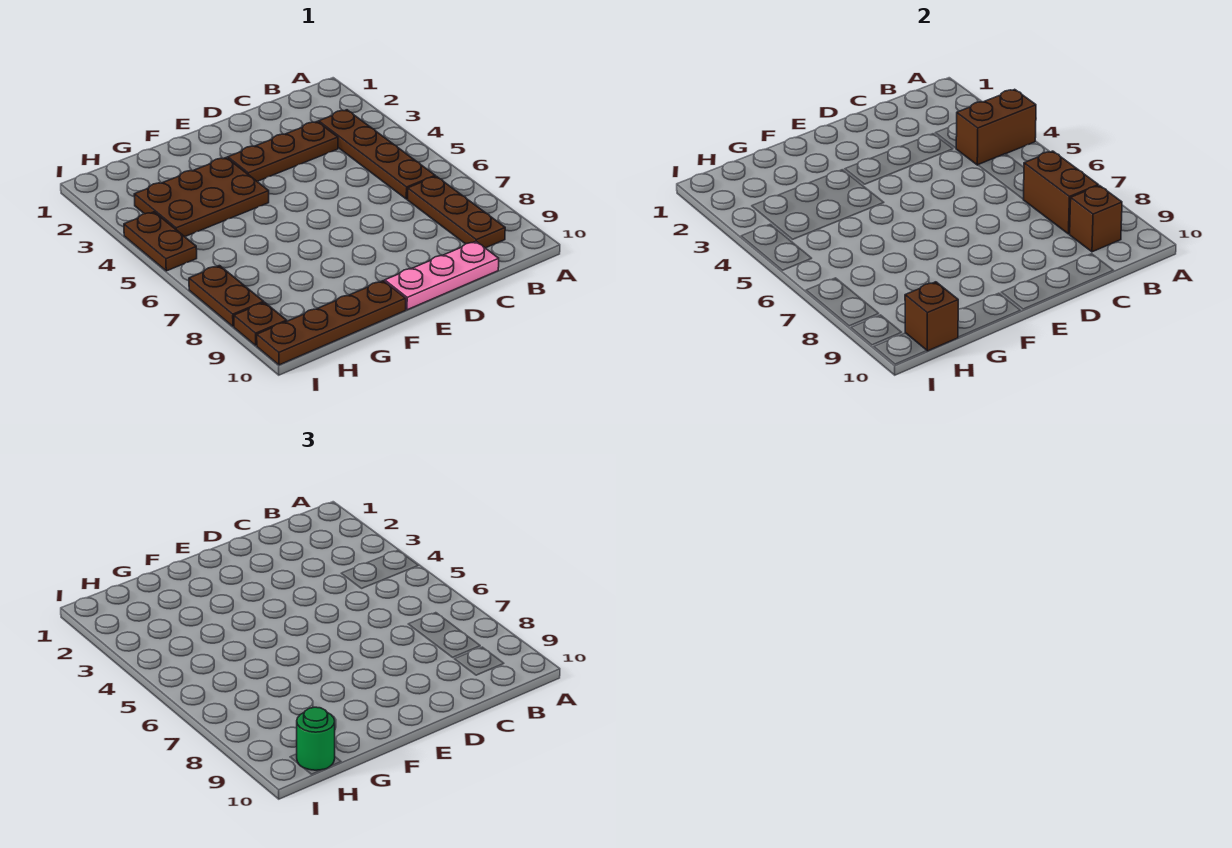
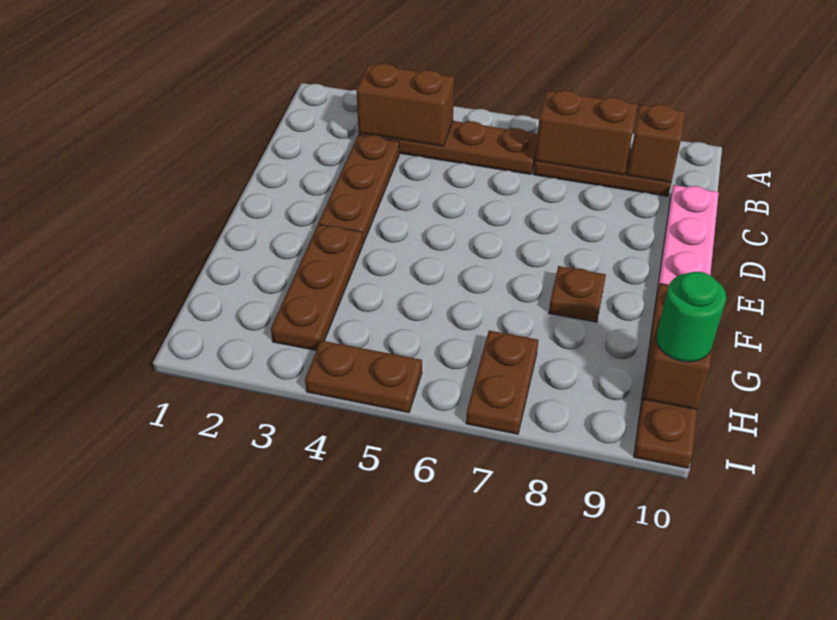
brown brick A4:B4 level 2 -> brown brick B3:B4 level 2
brown plate F3:H4 level 1 -> brown plate F3:H3 level 1
brown plate I7:I8 level 1 -> brown plate H7:I7 level 1
brown plate I9 level 1 -> brown plate F8 level 1

